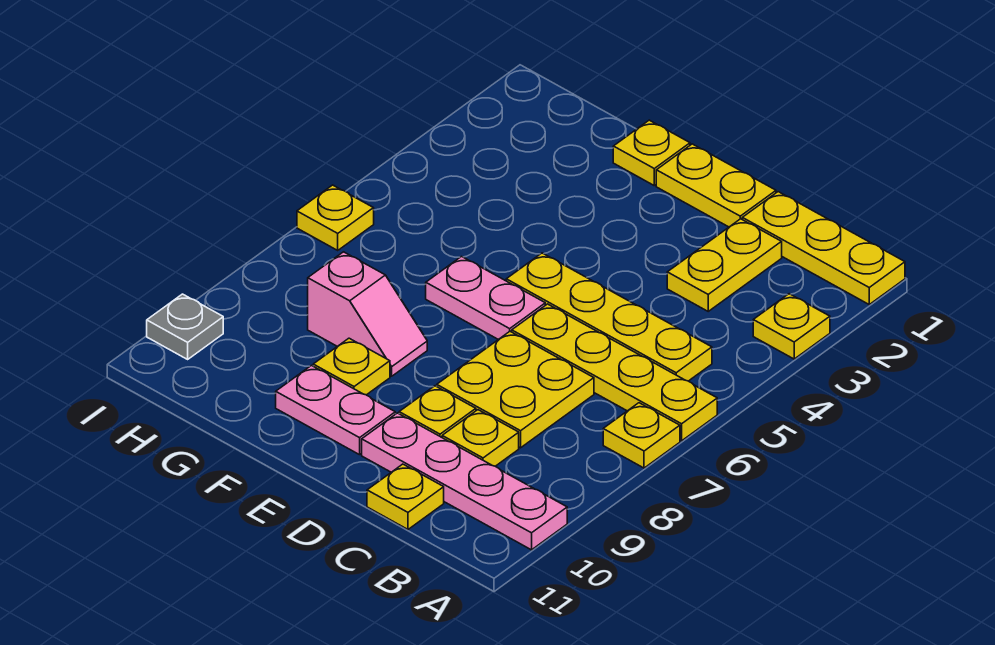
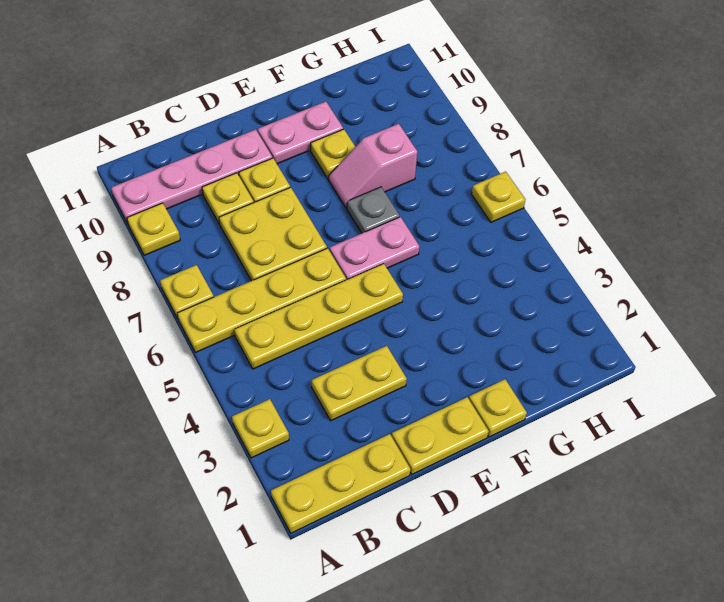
yellow plate C2:C3 level 1 -> yellow plate C3:D3 level 1
yellow plate C11 level 1 -> yellow plate A9 level 1
grey plate I10 level 1 -> grey plate F7 level 1

